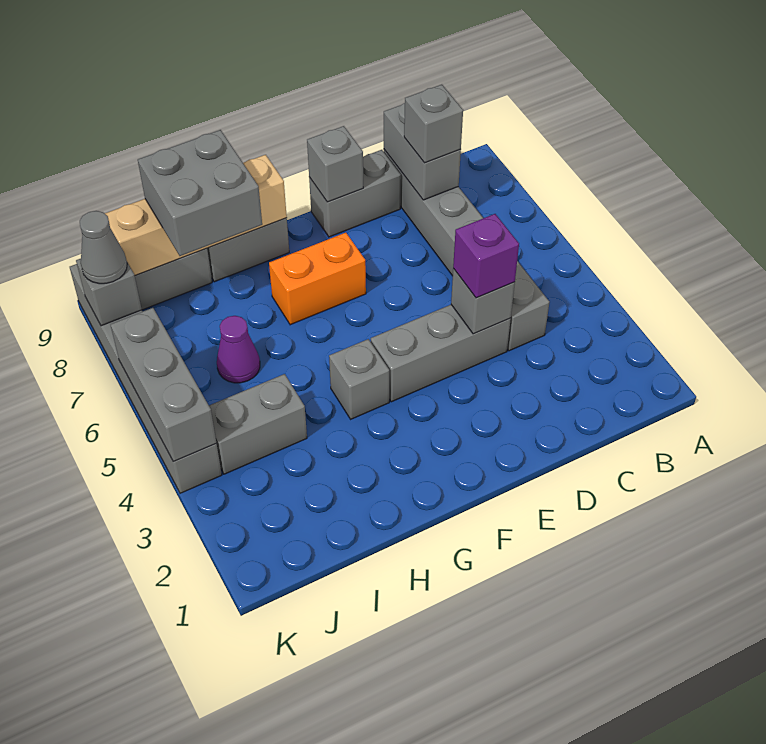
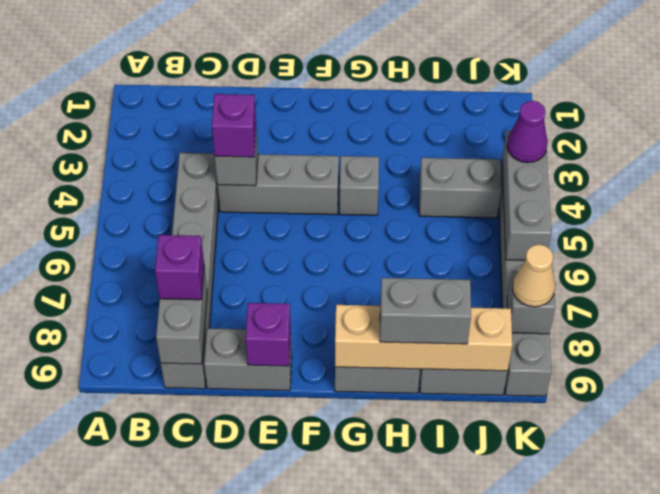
grey brick C8 level 3 -> purple brick C8 level 3
grey brick E9 level 2 -> purple brick E9 level 2
orange brick F7:G7 level 1 -> none
grey brick H8:I9 level 3 -> grey brick H9:I9 level 3
purple cone I6 level 1 -> purple cone K4 level 3
grey cone K8 level 3 -> tan cone K8 level 3

